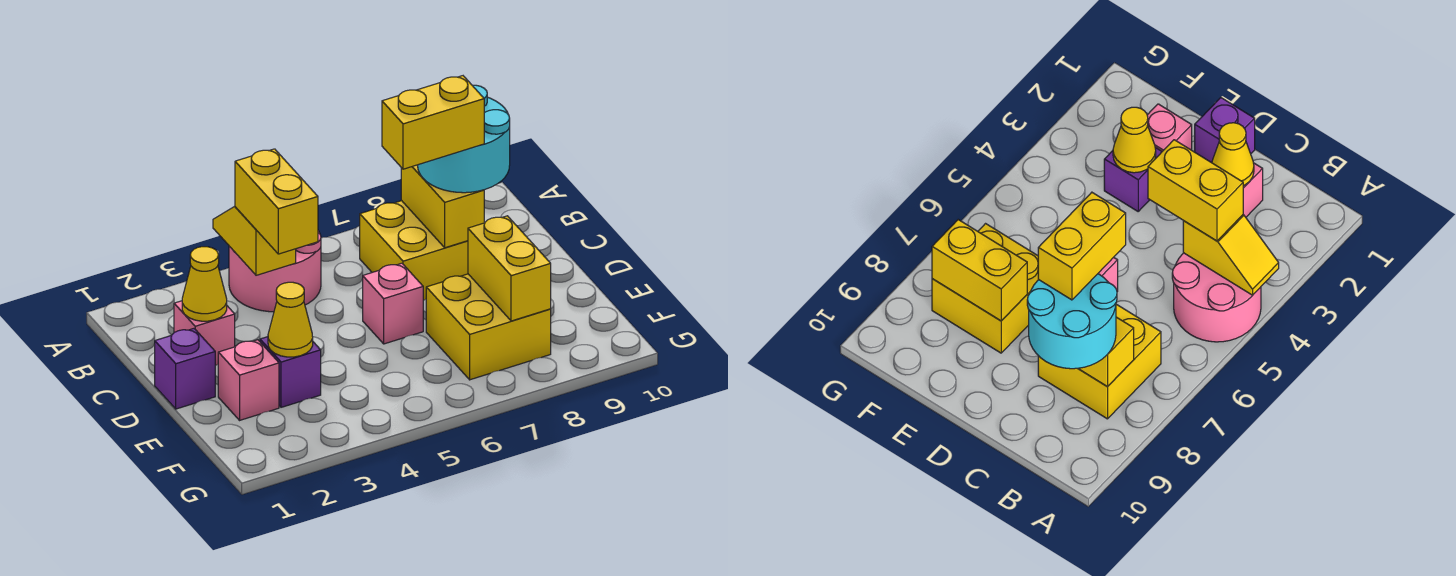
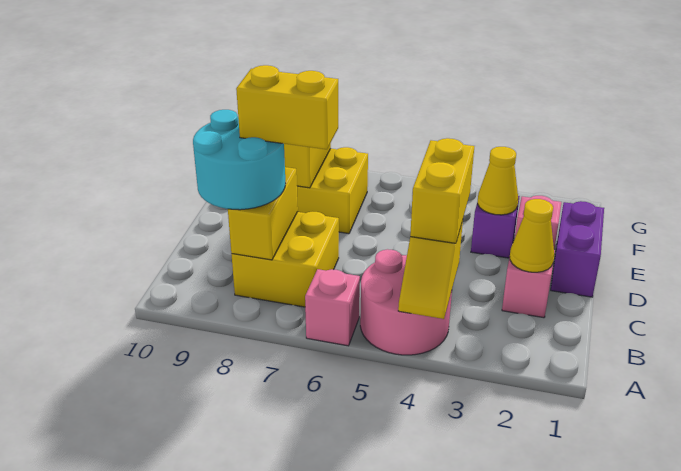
purple brick D1 level 1 -> purple brick D1:E1 level 1
pink brick D6 level 1 -> pink brick A6 level 1

